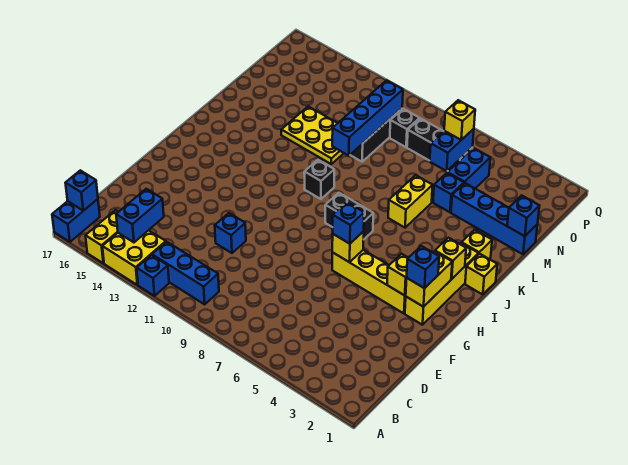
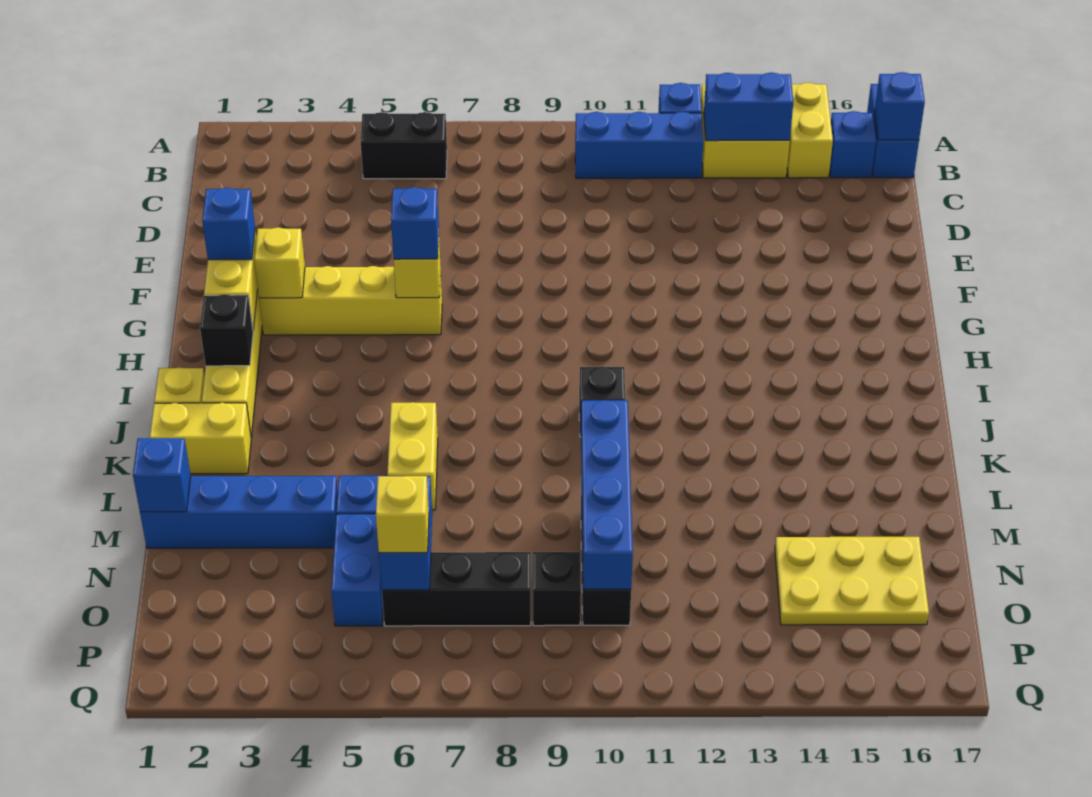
blue brick B14:C14 level 2 -> blue brick B13:B14 level 2
blue brick E11 level 1 -> blue brick B16 level 1
yellow brick I2 level 2 -> black brick I2 level 2
black brick I7:I8 level 1 -> black brick B5:B6 level 1
yellow brick K2 level 1 -> yellow brick K1:K2 level 1
yellow plate L11:M13 level 1 -> yellow plate N14:O16 level 1

